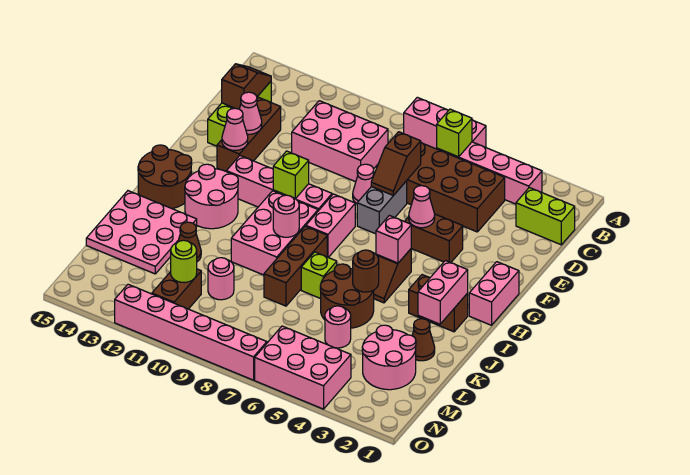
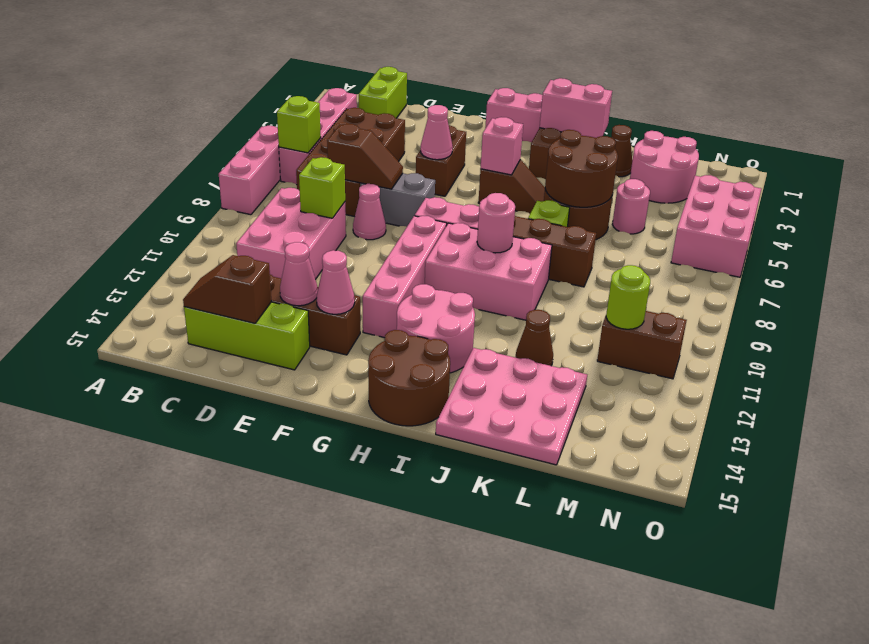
lime brick G10 level 2 -> lime brick D9 level 2
brown round brick J5 level 2 -> brown round brick J5:K6 level 2
pink round brick L10 level 1 -> none
pink brick O7:O12 level 1 -> none

